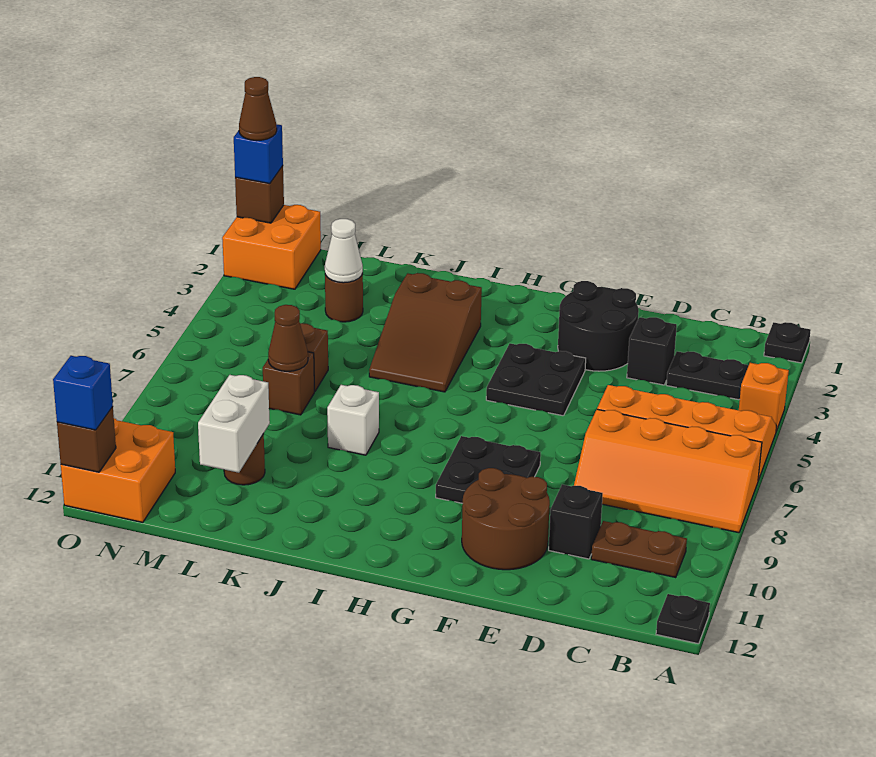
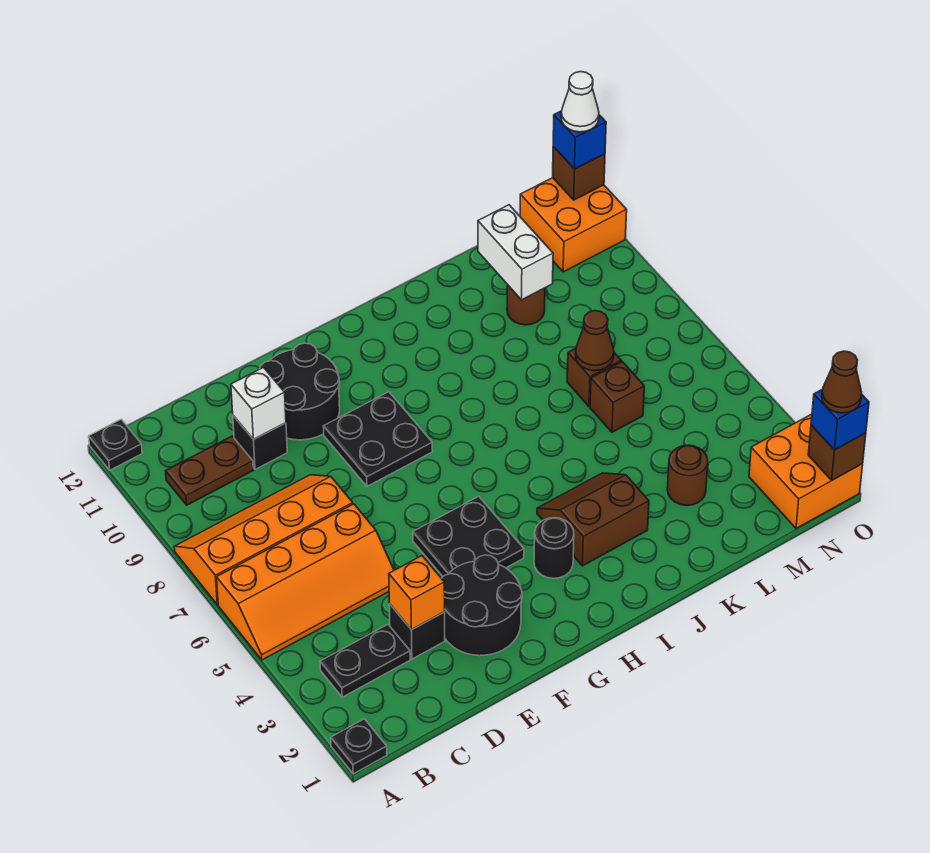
orange brick A4 level 1 -> orange brick D3 level 2
brown round brick E10:F11 level 1 -> black round brick E10:F11 level 1
none -> black round brick H3 level 1
brown slope I3:J5 level 1 top 3 -> brown slope I3:J4 level 1 top 3
white brick J8 level 1 -> white brick D10 level 2
white cone L3 level 2 -> white cone O12 level 4

